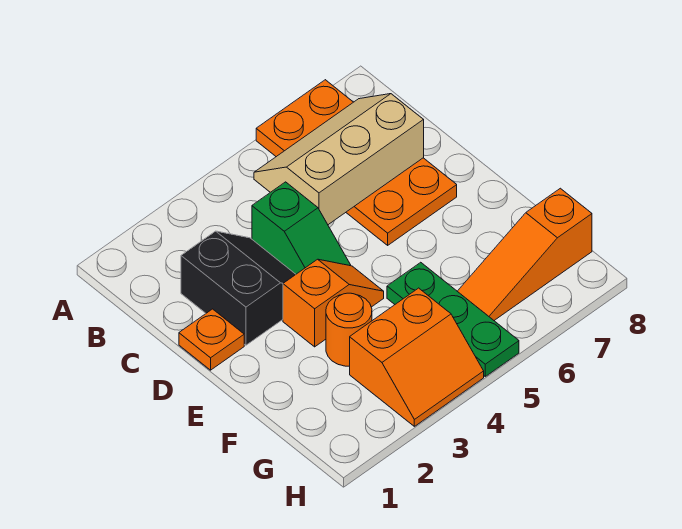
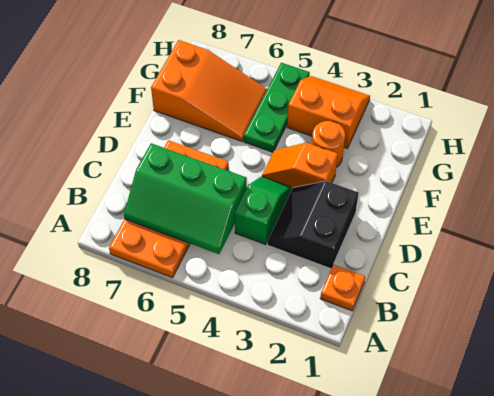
tan slope B5:C7 level 2 top C -> green slope B5:C7 level 2 top C
orange plate D1 level 1 -> orange plate B1 level 1
orange slope G6:G8 level 1 top 8 -> orange slope F6:G8 level 1 top 8

